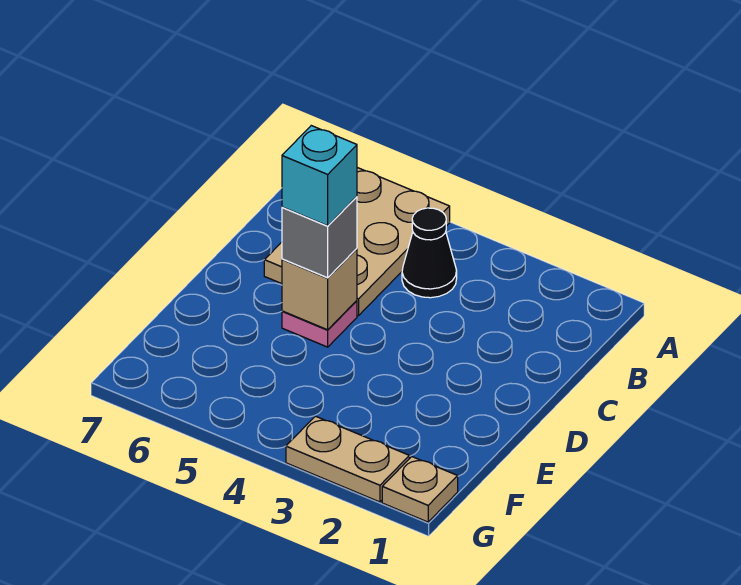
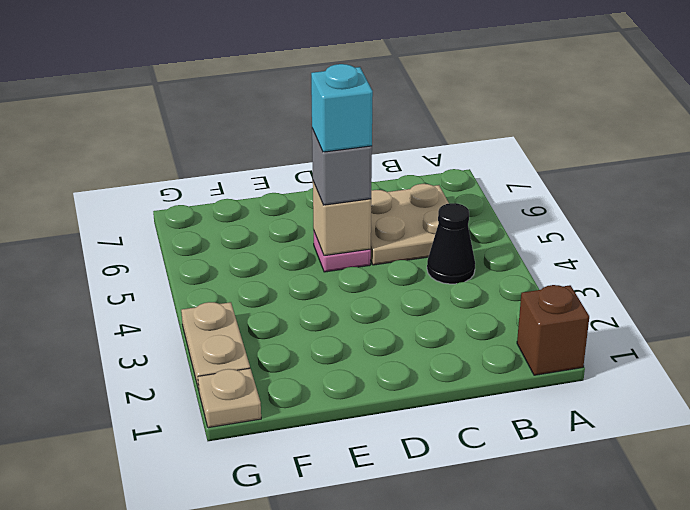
none -> brown brick A1 level 1
tan plate A5:C6 level 1 -> tan plate B5:C6 level 1

